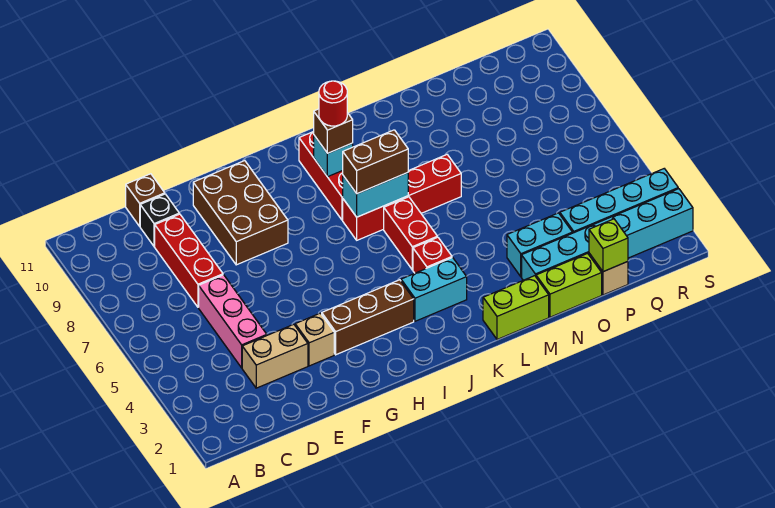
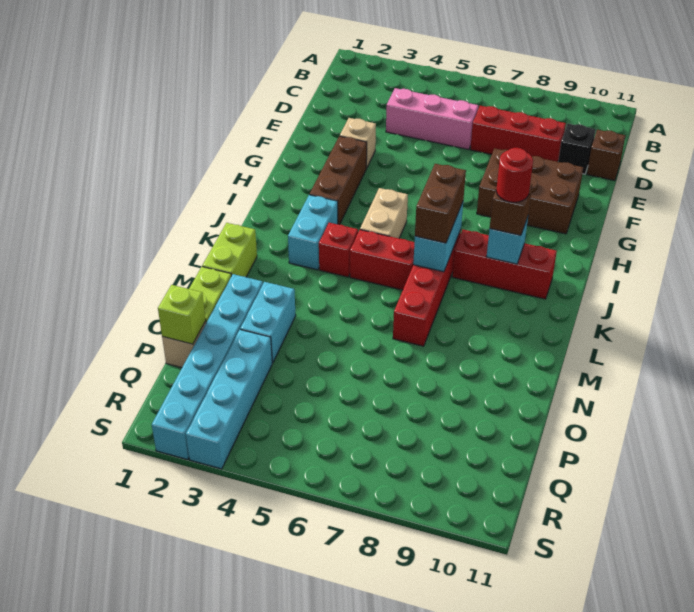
tan brick D3:E3 level 1 -> tan brick I5:J5 level 1

